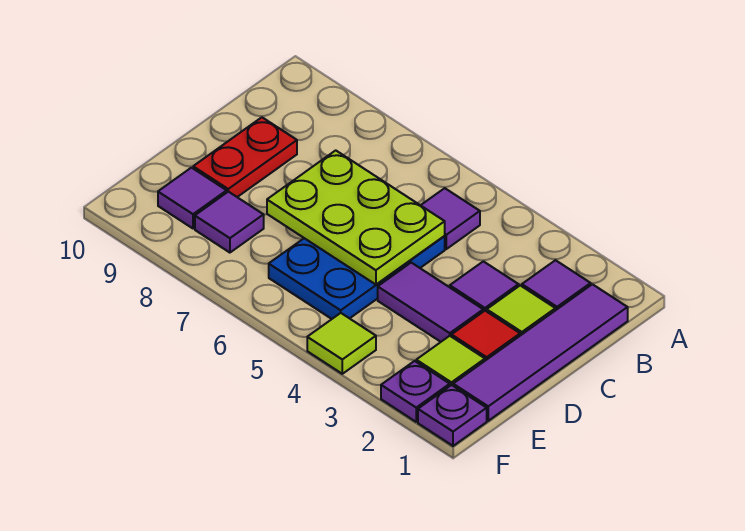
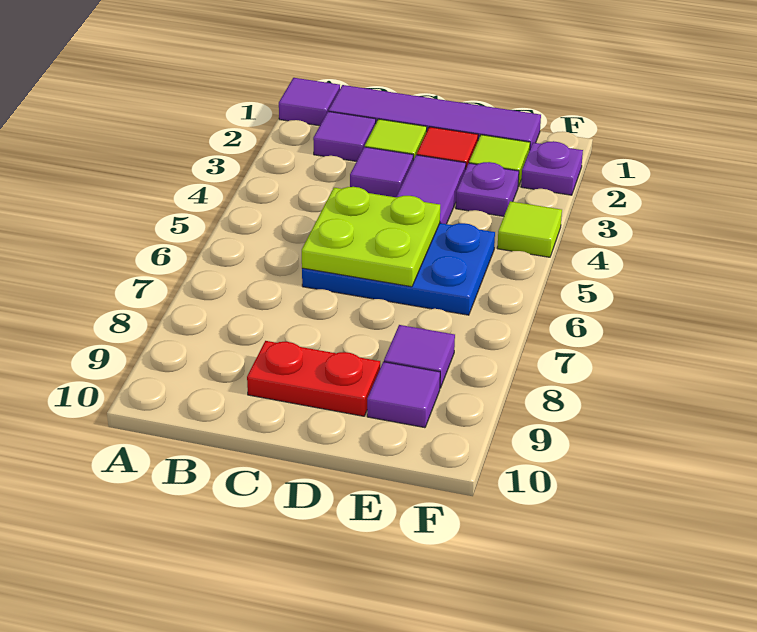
purple tile B5 level 1 -> purple tile A1 level 1
lime plate C5:D7 level 2 -> lime plate C5:D6 level 2
purple plate F1 level 1 -> purple plate E3 level 1

